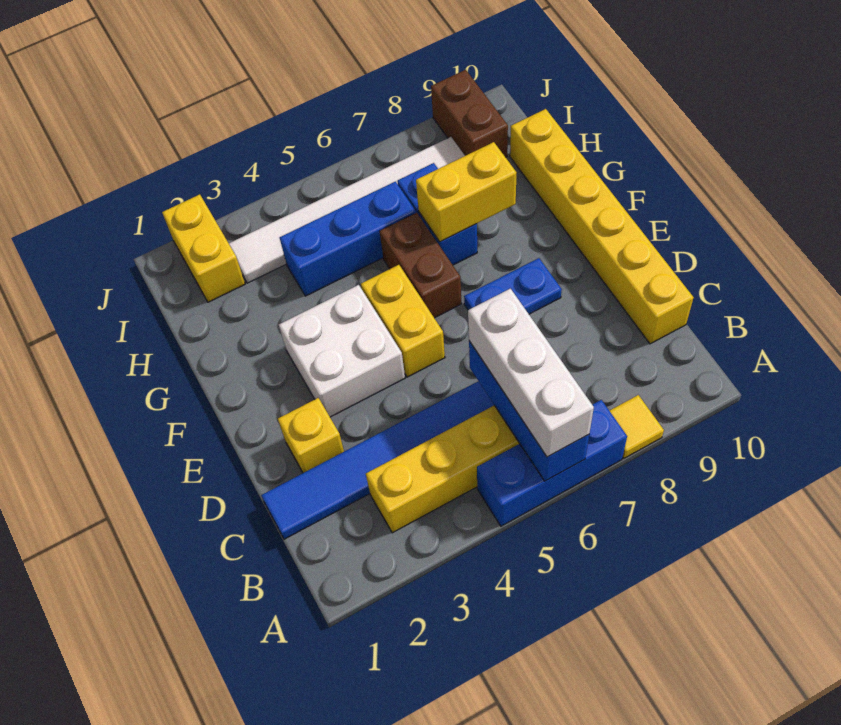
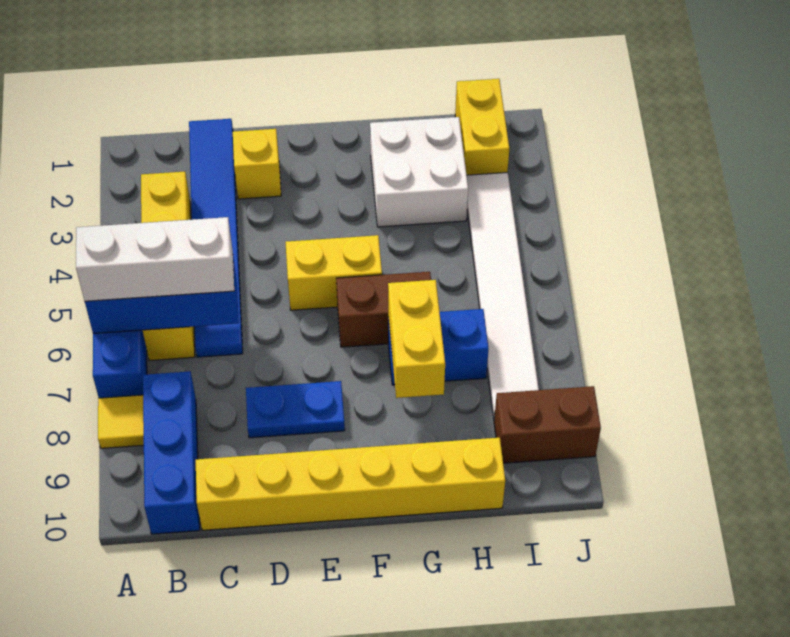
white brick E3:F4 level 1 -> white brick G2:H3 level 1
blue plate E7:E8 level 1 -> blue plate D8:E8 level 1
blue brick H4:H6 level 1 -> blue brick B8:B10 level 1
yellow brick I2:J2 level 1 -> yellow brick I1:I2 level 1

